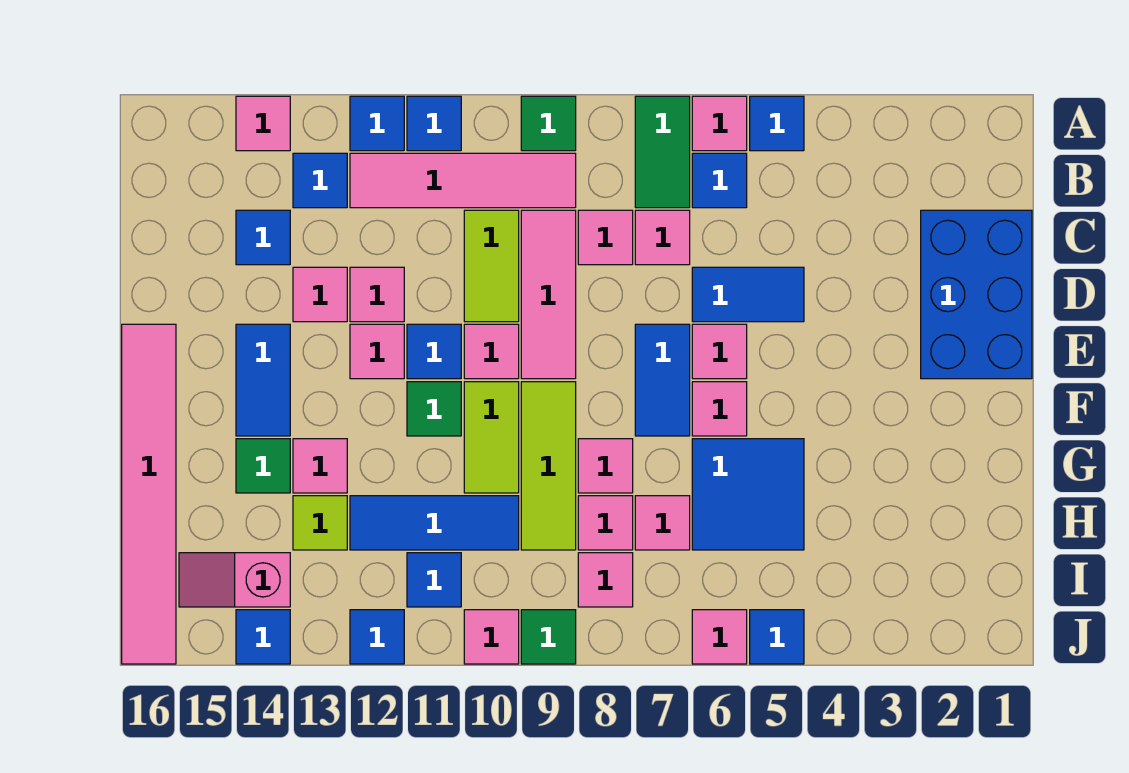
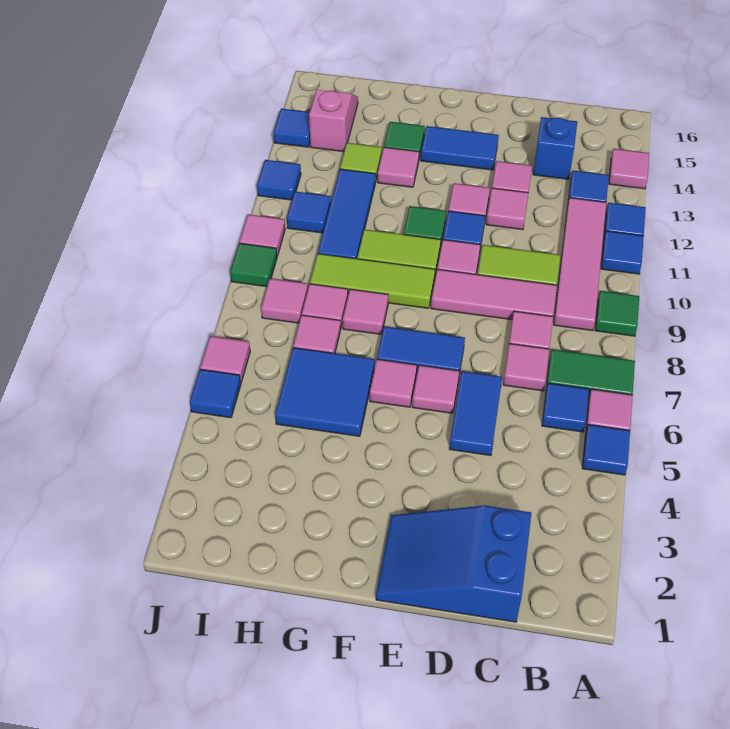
blue brick C1:E2 level 1 -> blue slope C1:E2 level 1 top C
blue tile C14 level 1 -> blue brick C14 level 1
pink tile E16:J16 level 1 -> none

